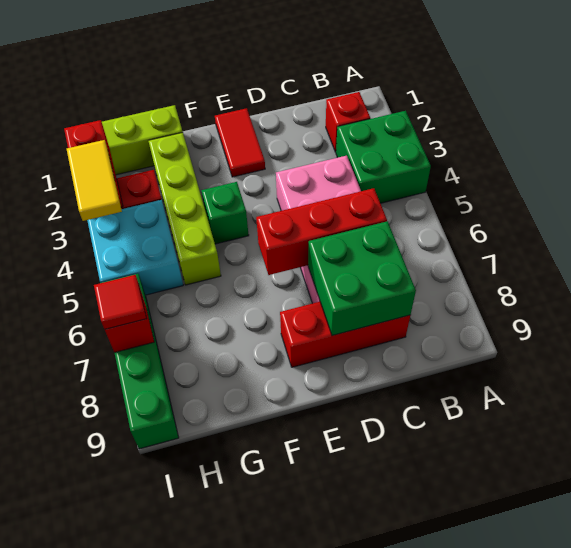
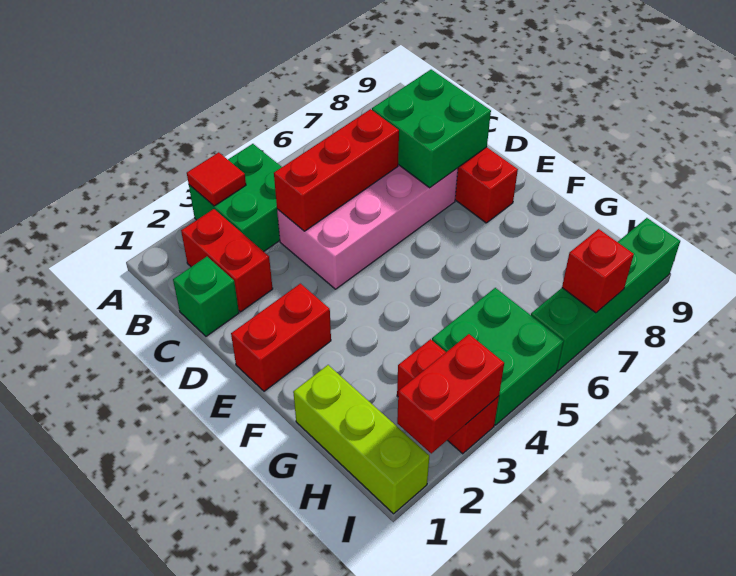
red brick B2 level 1 -> red brick B2:C2 level 1
red brick C6:E6 level 2 -> red brick C4:C6 level 2
red tile E1:E2 level 1 -> red brick E1:E2 level 1
green brick F4 level 1 -> green brick C1 level 1
lime brick G2:G5 level 1 -> none
cyan brick H4:I5 level 1 -> green brick H4:I5 level 1
yellow tile I3:I4 level 3 -> none
red tile I7 level 3 -> red tile A3 level 2

